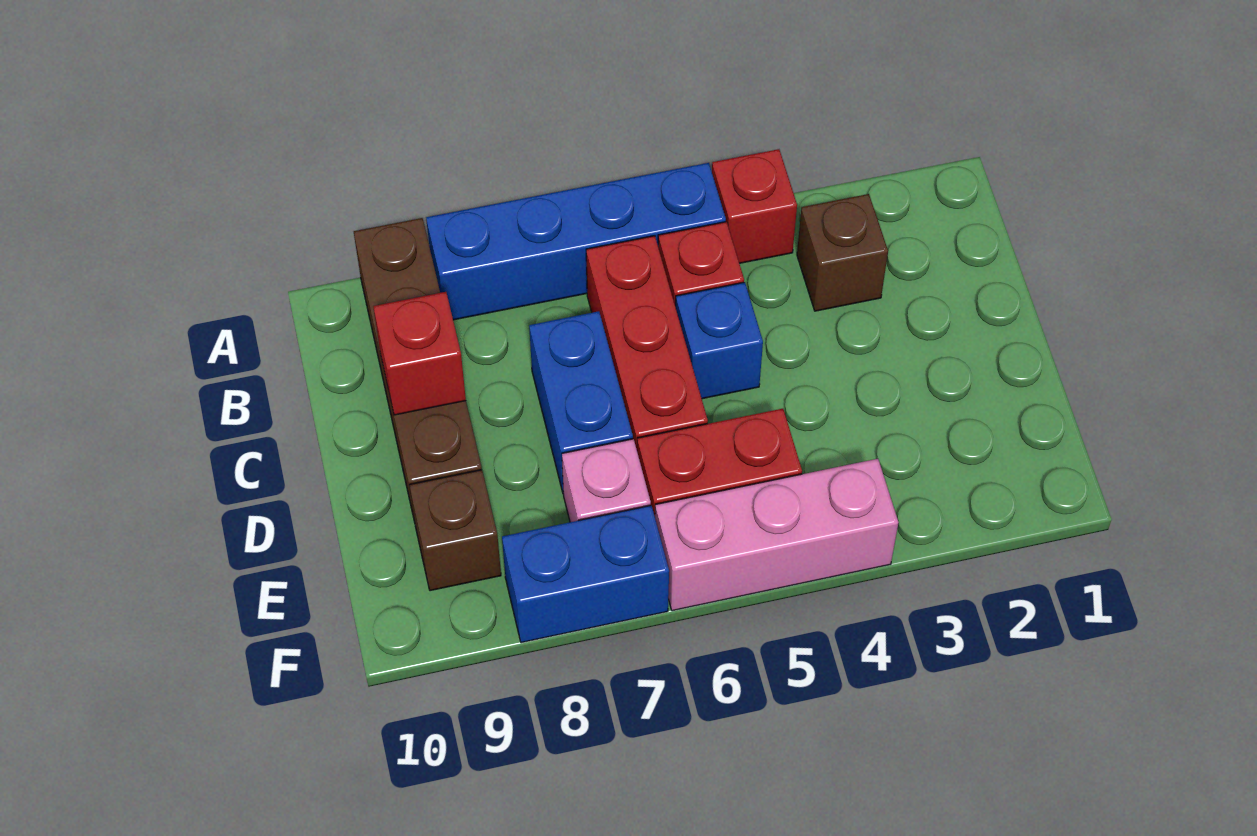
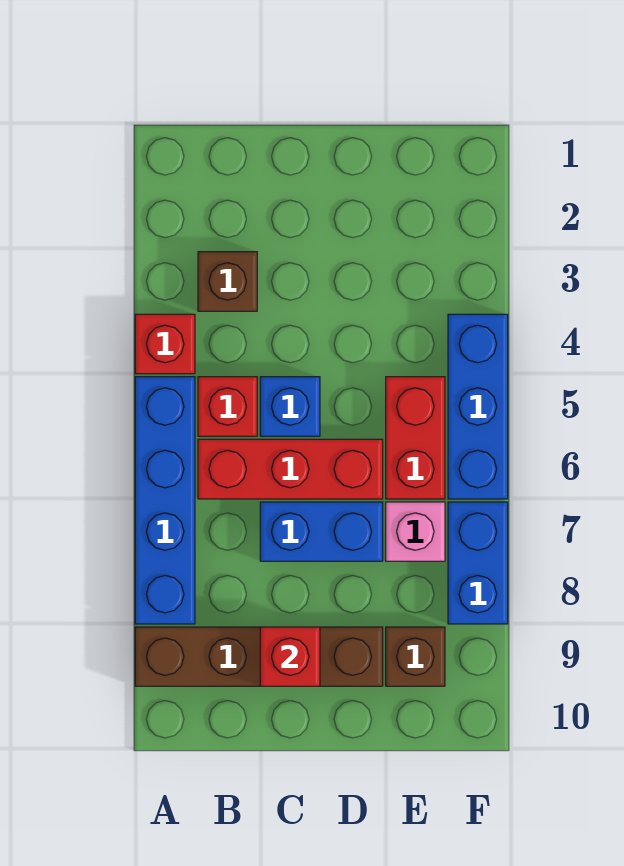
pink brick F4:F6 level 1 -> blue brick F4:F6 level 1

